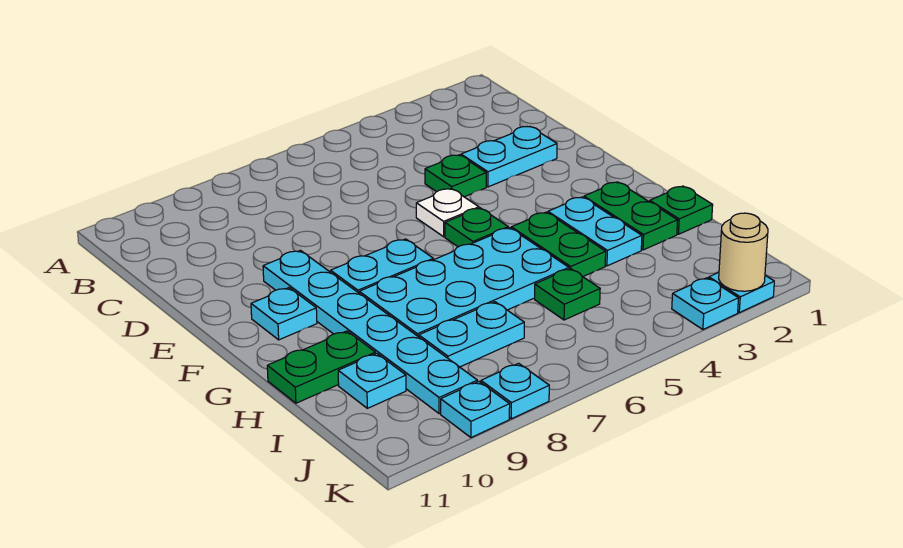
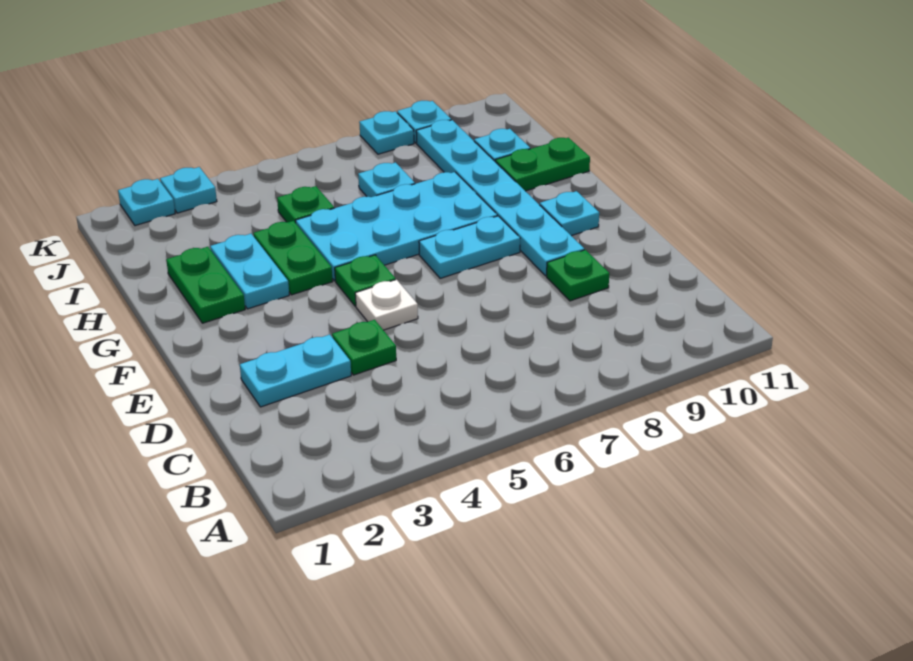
green plate H1 level 1 -> green plate D9 level 1
cyan plate I7:I8 level 1 -> cyan plate I7 level 1
tan round brick K2 level 2 -> none

